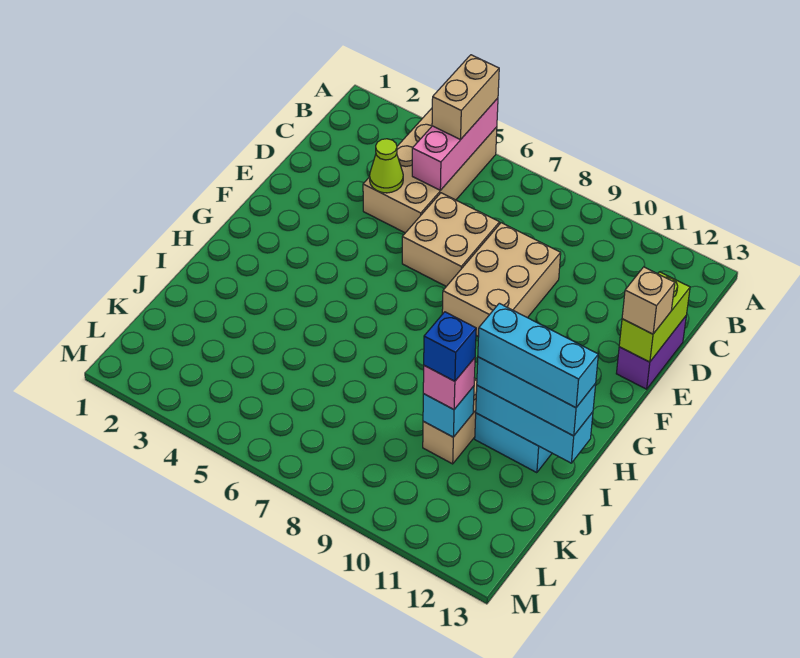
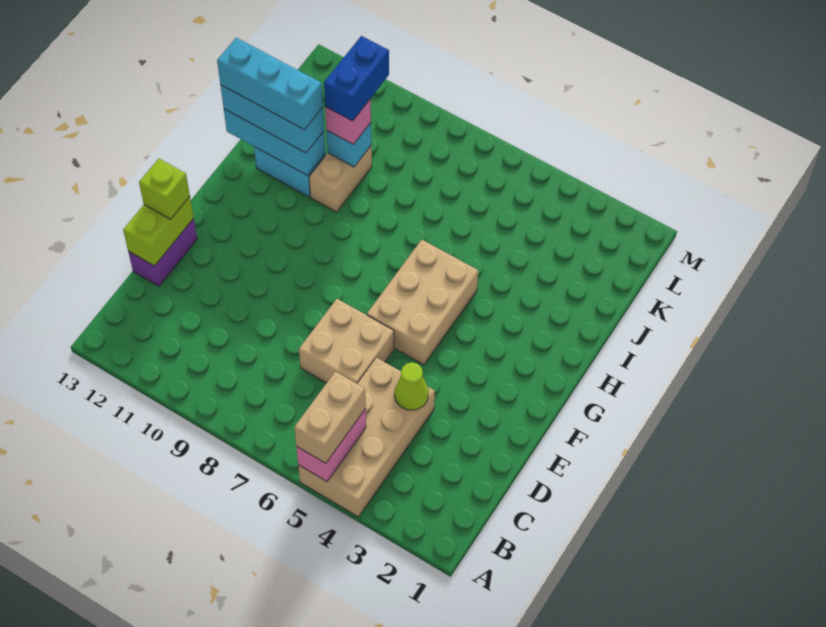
pink brick A5:C5 level 2 -> pink brick A5:B5 level 2
tan brick D8:F9 level 1 -> tan brick F5:H6 level 1
tan brick E13 level 3 -> lime brick E13 level 3
blue brick J10 level 4 -> blue brick J10:K10 level 4

